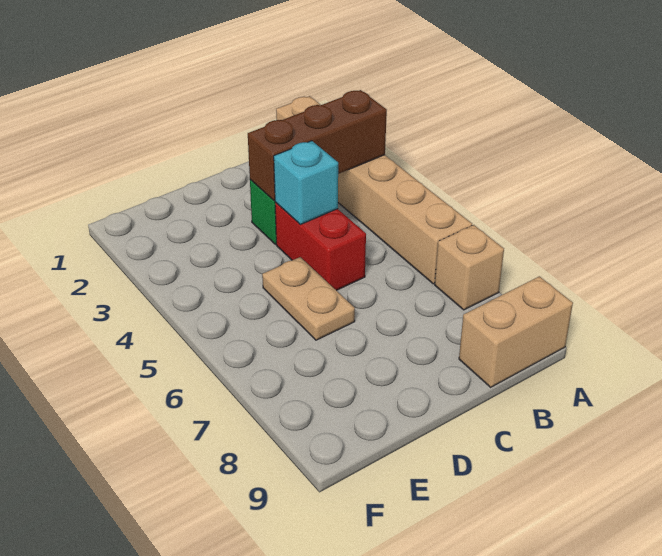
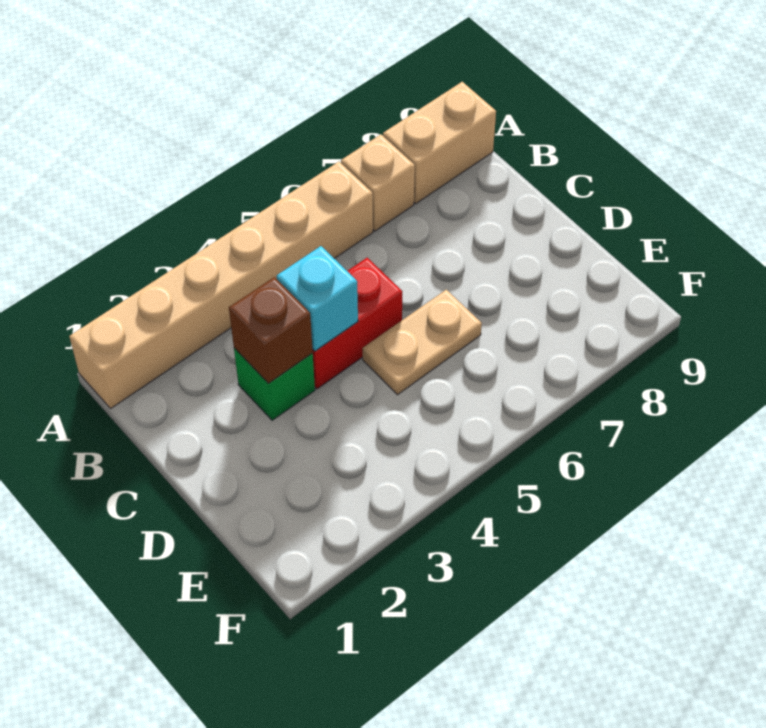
brown brick A3:C3 level 2 -> brown brick C3 level 2
tan brick A9:B9 level 1 -> tan brick A8:A9 level 1

